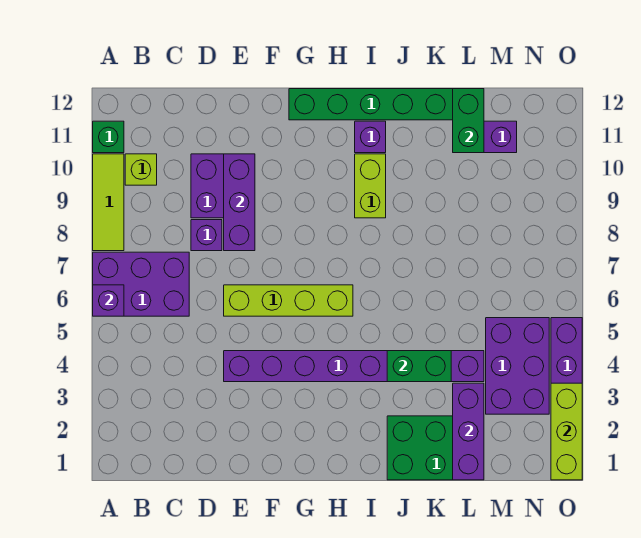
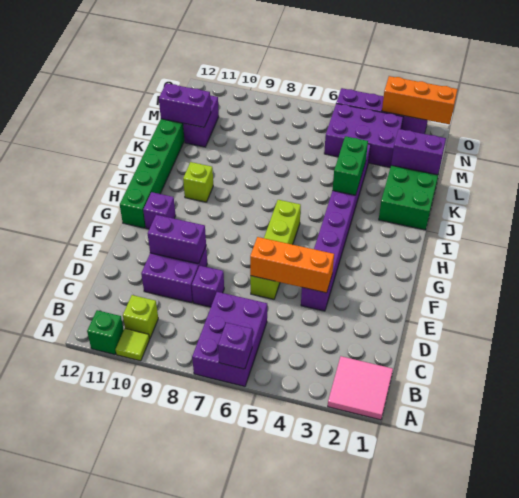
none -> pink tile A1:B2 level 1
lime tile A8:A10 level 1 -> lime tile A10 level 1
none -> orange brick E4:E6 level 2
purple brick E8:E10 level 2 -> purple brick E9:E10 level 2
lime brick I9:I10 level 1 -> lime brick I10 level 1
purple brick I11 level 1 -> purple brick G11 level 1
purple brick L1:L3 level 2 -> purple brick L1:L2 level 2
green brick L11:L12 level 2 -> purple brick L11:L12 level 2
lime brick O1:O3 level 2 -> orange brick O1:O3 level 2

